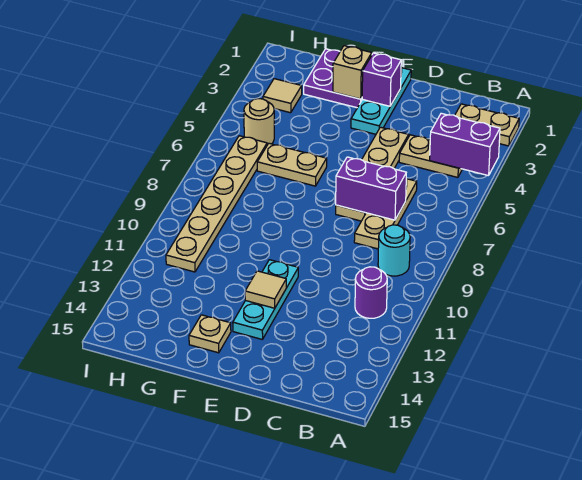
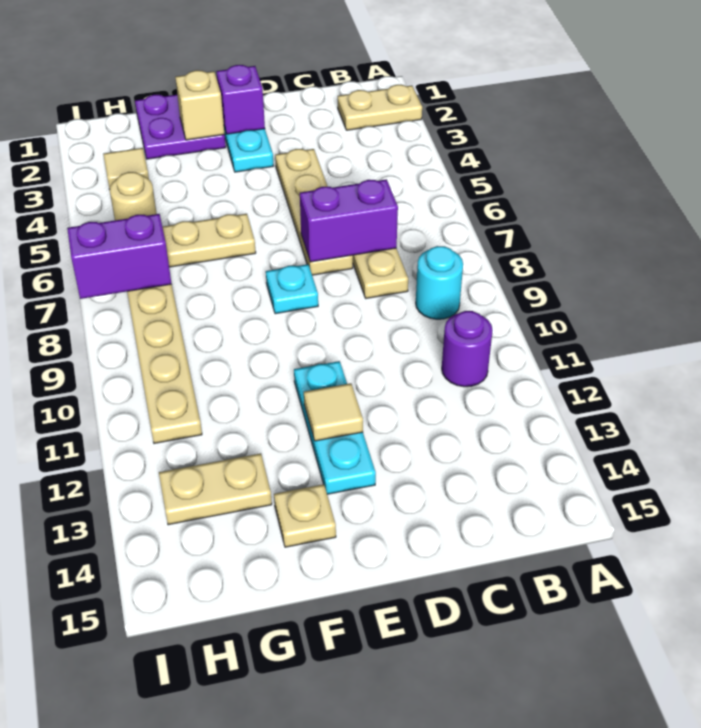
purple brick A4:B4 level 2 -> purple brick H7:I7 level 2
tan plate B4:C4 level 1 -> tan plate G13:H13 level 1
none -> cyan plate E8 level 1

